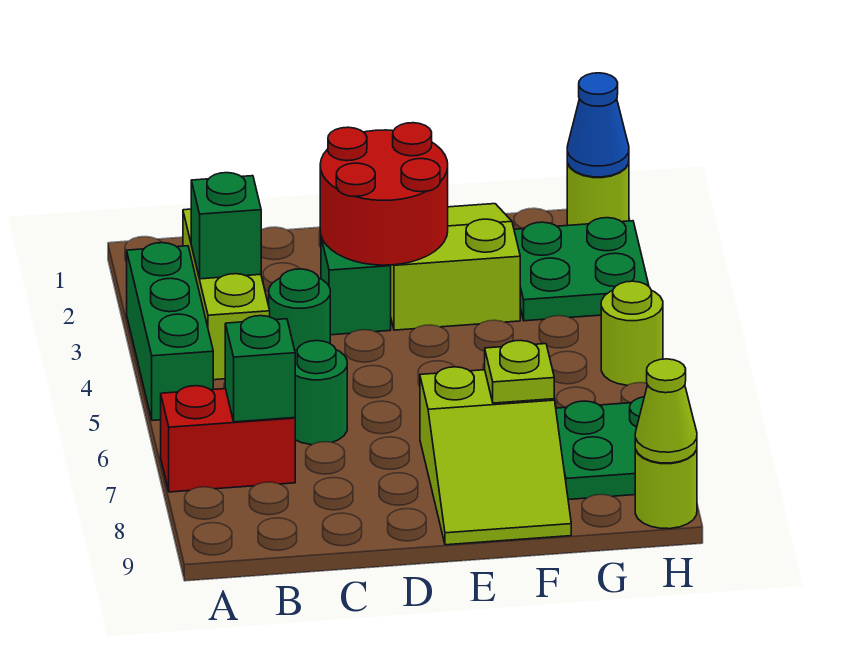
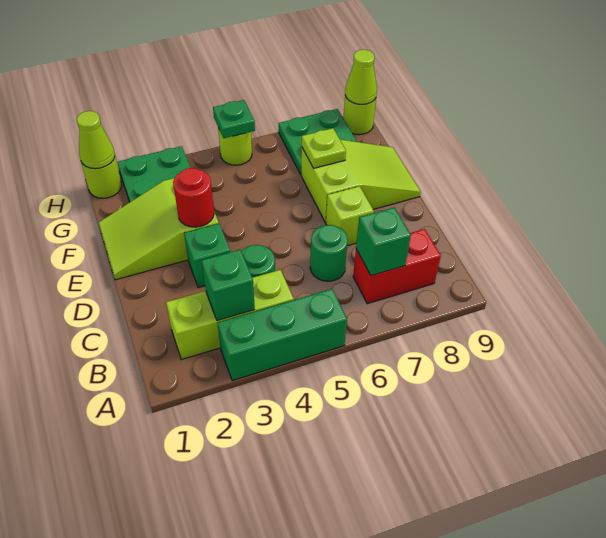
red brick A7:B7 level 1 -> red brick B7:B8 level 1
red round brick D2:E3 level 2 -> red round brick E3 level 2
none -> lime brick D7 level 1
blue cone H1 level 2 -> lime cone H1 level 2
none -> green plate H5 level 2

